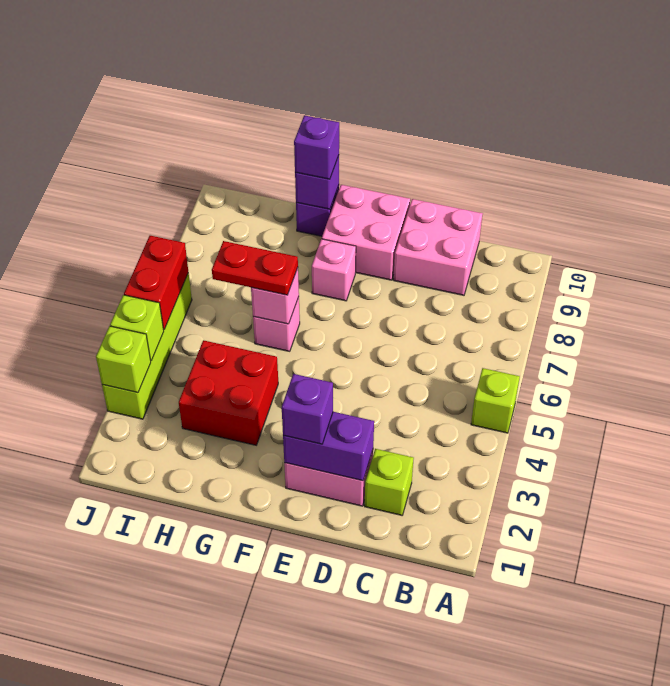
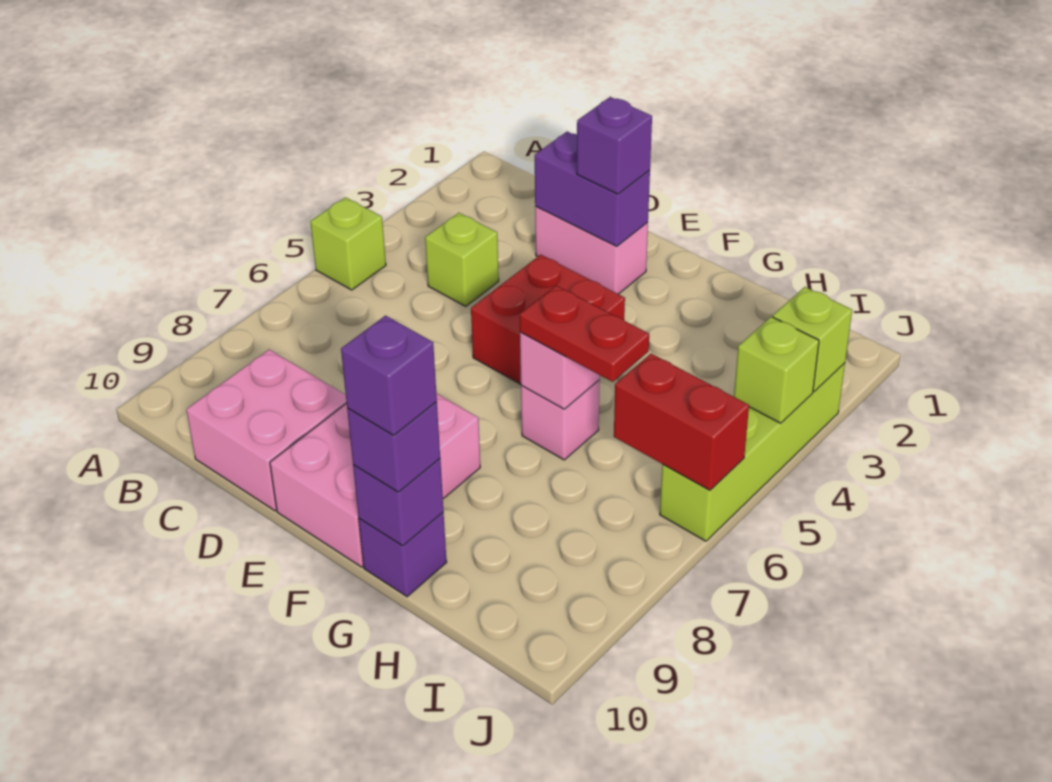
lime brick C2 level 1 -> lime brick C4 level 1
red brick G3:H4 level 1 -> red brick E4:F5 level 1
none -> purple brick G10 level 4
red brick J5:J6 level 2 -> red brick I6:J6 level 2

